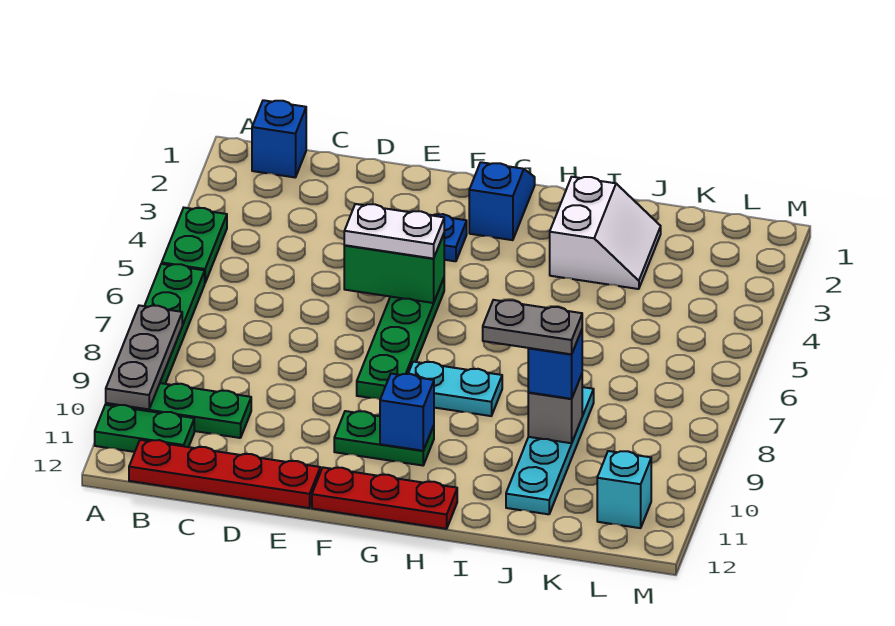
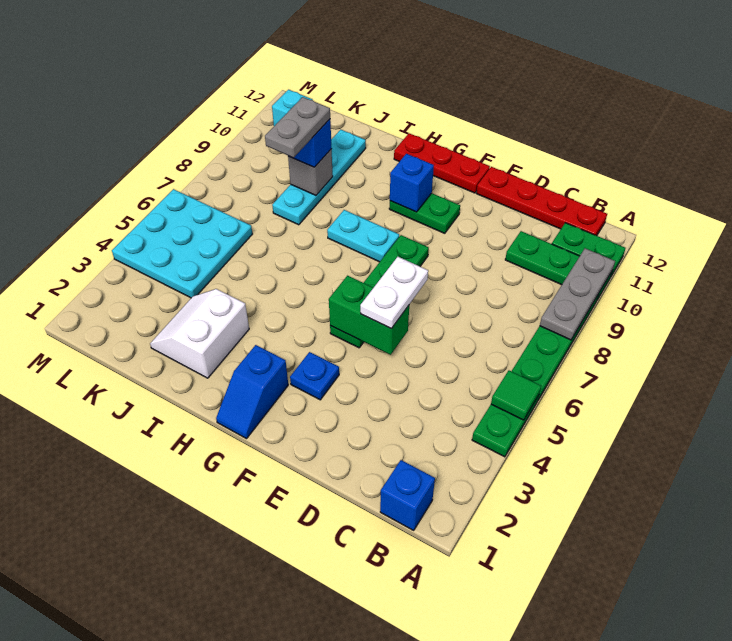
none -> green tile A5 level 2
white plate E5:F5 level 3 -> white plate E5:E6 level 3
grey plate I9:J9 level 4 -> grey plate J8:J9 level 4
none -> cyan plate K4:M6 level 1

